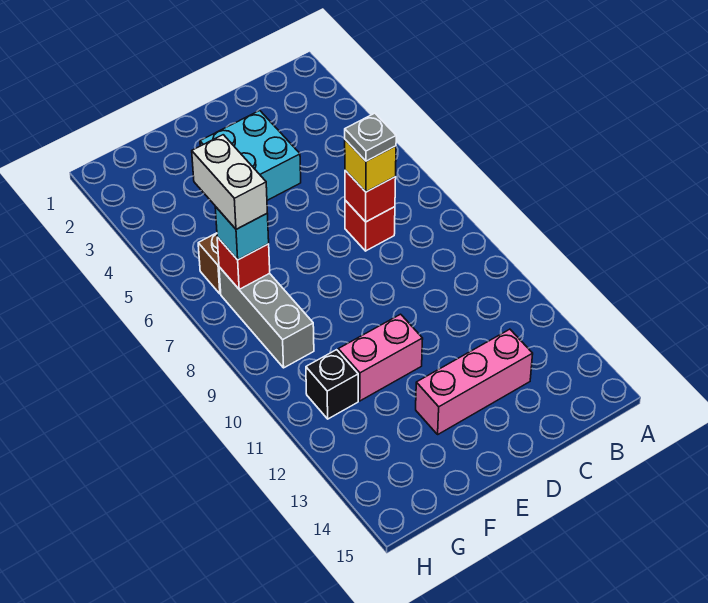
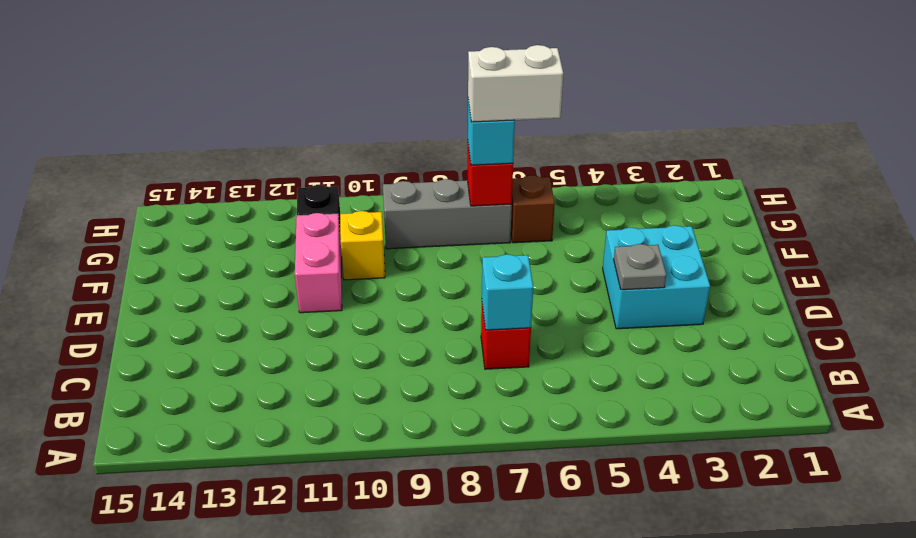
red brick C7 level 2 -> cyan brick C7 level 2
yellow brick C7 level 3 -> yellow brick F10 level 1
grey plate C7 level 4 -> grey plate D4 level 2
pink brick C13:E13 level 1 -> none

